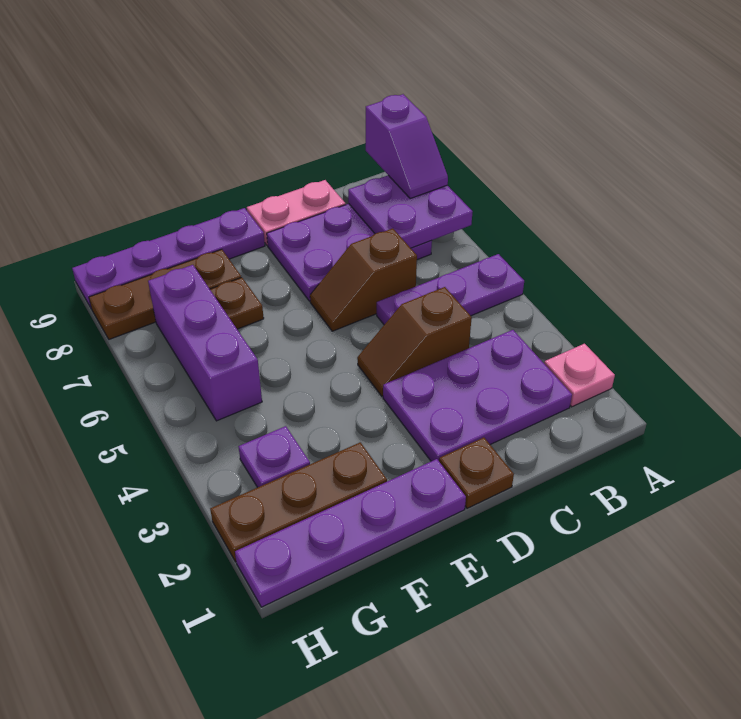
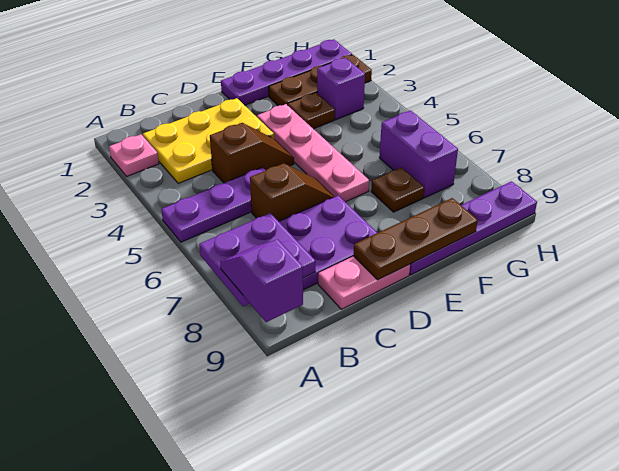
purple plate B2:D3 level 1 -> yellow plate B2:D3 level 1
brown plate D1 level 1 -> brown plate F3 level 1
none -> pink plate E3:E6 level 1
brown plate F8:H8 level 1 -> brown plate D9:F9 level 2
purple plate G3 level 1 -> purple brick G3 level 1
purple brick G5:G7 level 1 -> purple brick G6:G7 level 1

